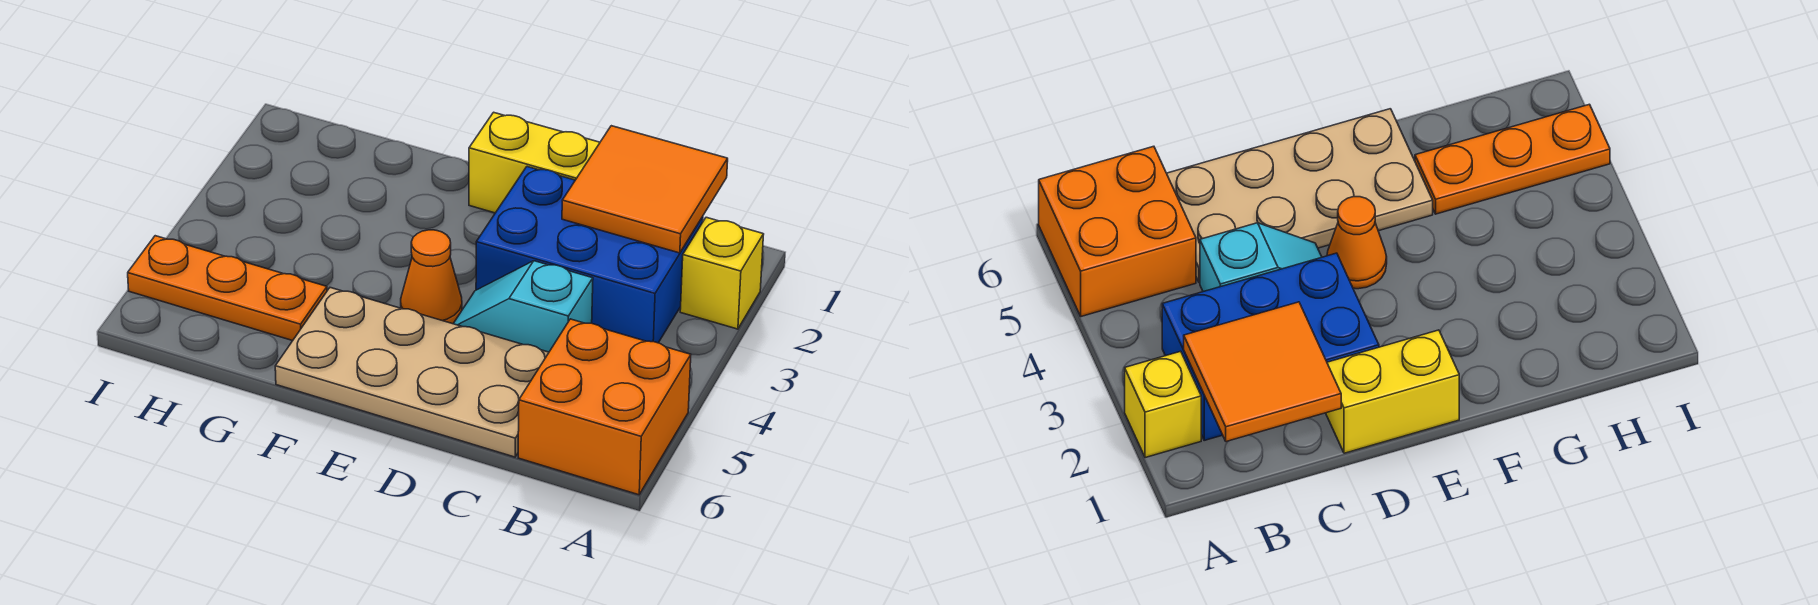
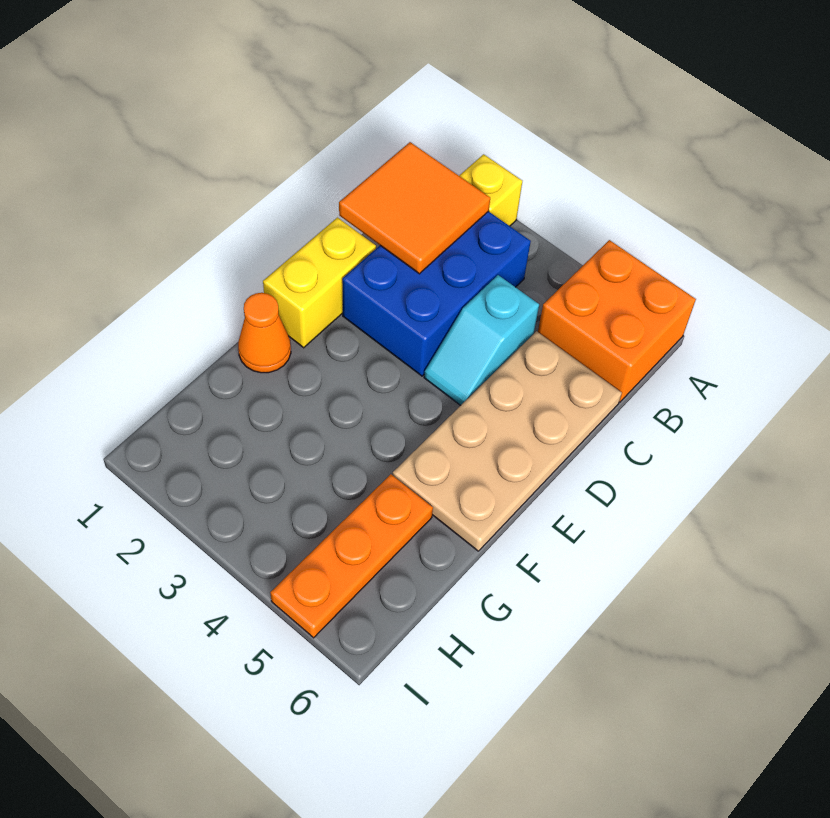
orange cone E4 level 1 -> orange cone F1 level 1

